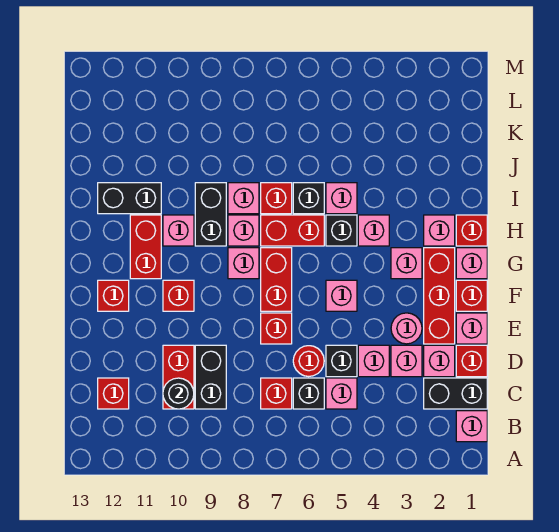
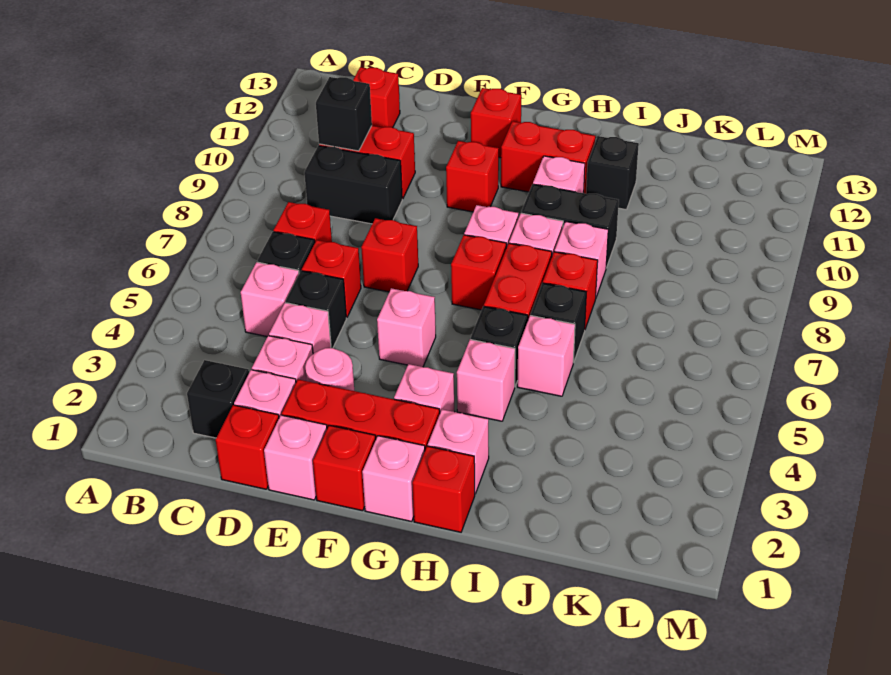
pink brick B1 level 1 -> none
black brick C1:C2 level 1 -> black brick C2 level 1
black round brick C10 level 2 -> black brick C10 level 2
red round brick D6 level 1 -> red brick D6 level 1
red brick F7:G7 level 1 -> red brick G7 level 1
black brick I11:I12 level 1 -> black brick I11 level 1

